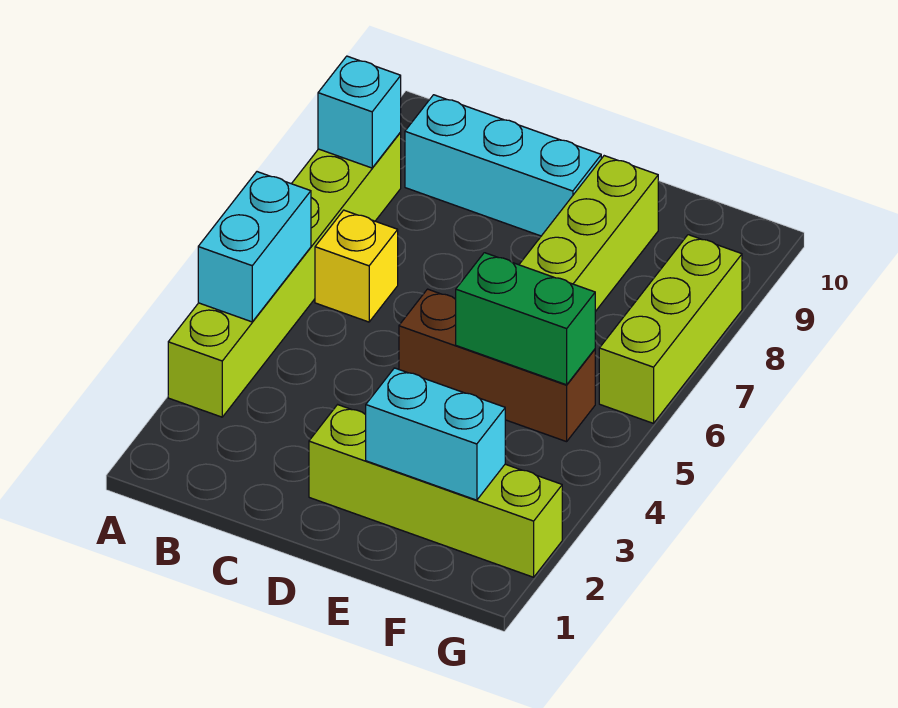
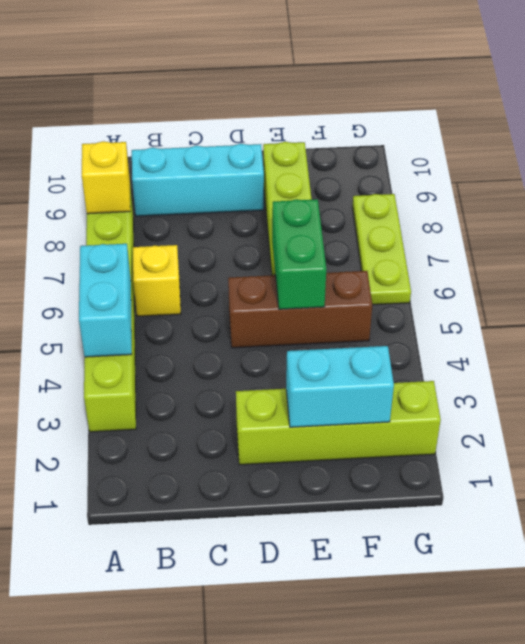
cyan brick A8 level 2 -> yellow brick A8 level 2
green brick E5:F5 level 2 -> green brick E5:E6 level 2
lime brick G6:G8 level 1 -> lime plate G6:G8 level 1

